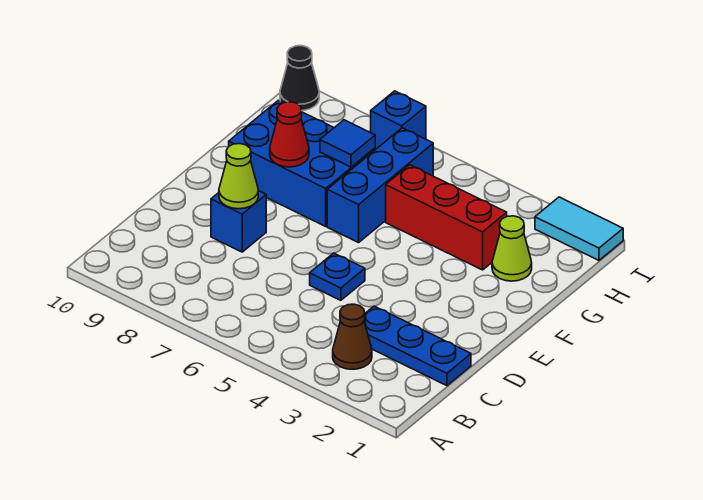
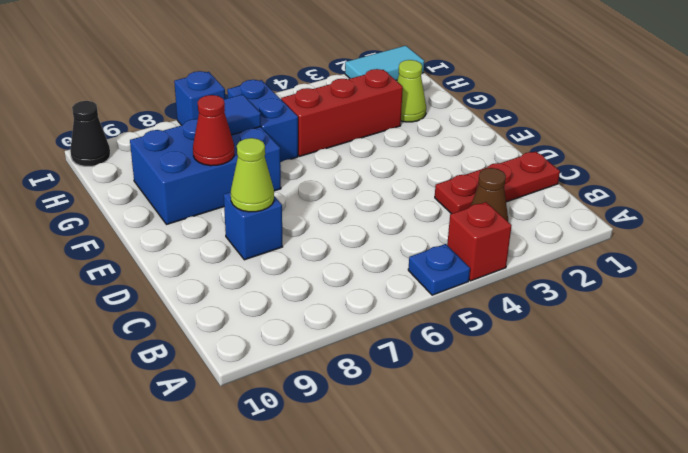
none -> red brick A4 level 1
blue plate C1:C3 level 1 -> red plate C1:C3 level 1
blue plate D5 level 1 -> blue plate A5 level 1
blue brick F6:H6 level 1 -> blue brick G6:H6 level 1

